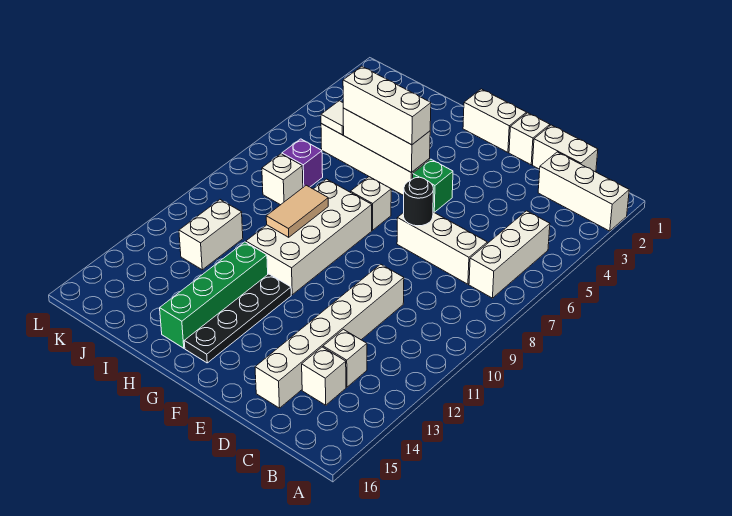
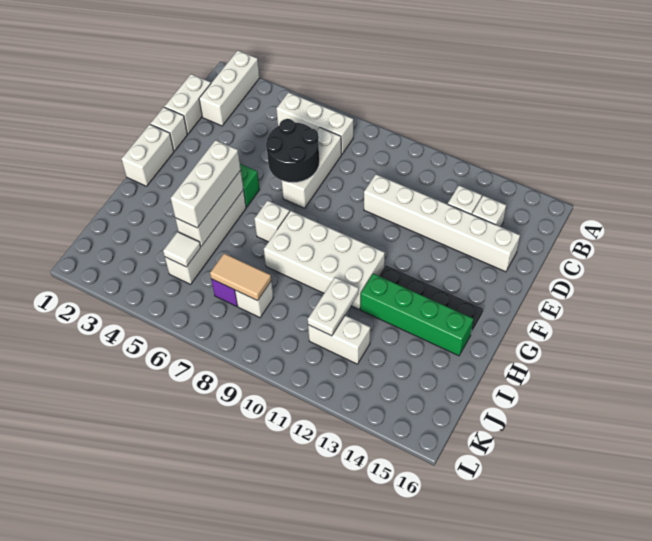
black round brick E7 level 2 -> black round brick D6:E7 level 2
tan tile H9:H10 level 2 -> tan tile J7:J8 level 2
none -> white plate I11:J11 level 2

